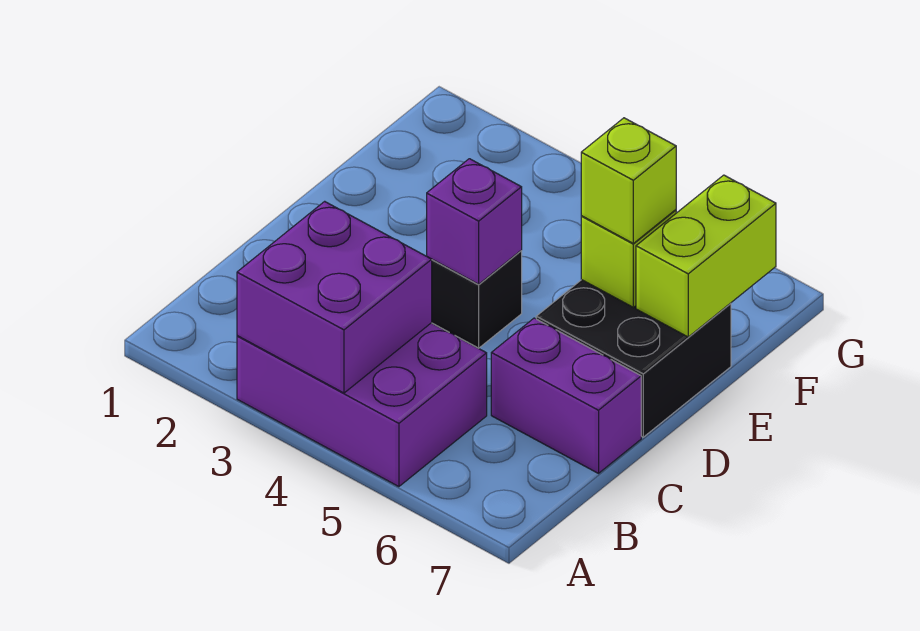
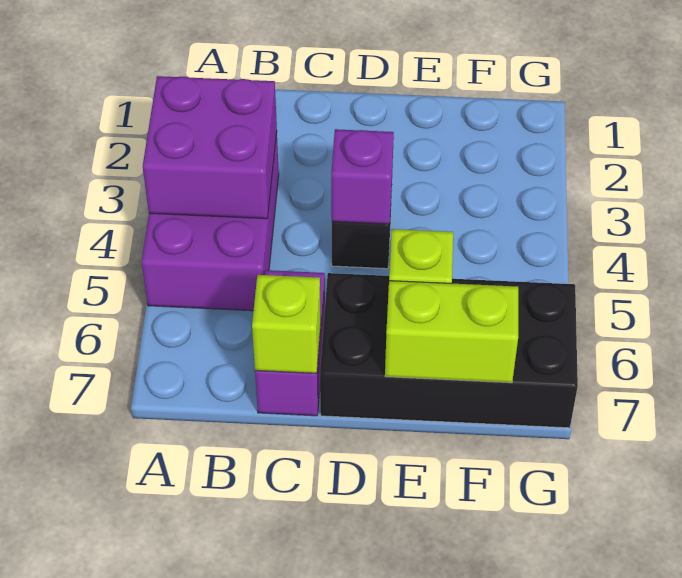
black brick D6:E7 level 1 -> black brick D6:G7 level 1
lime brick E6 level 3 -> lime brick C7 level 2

